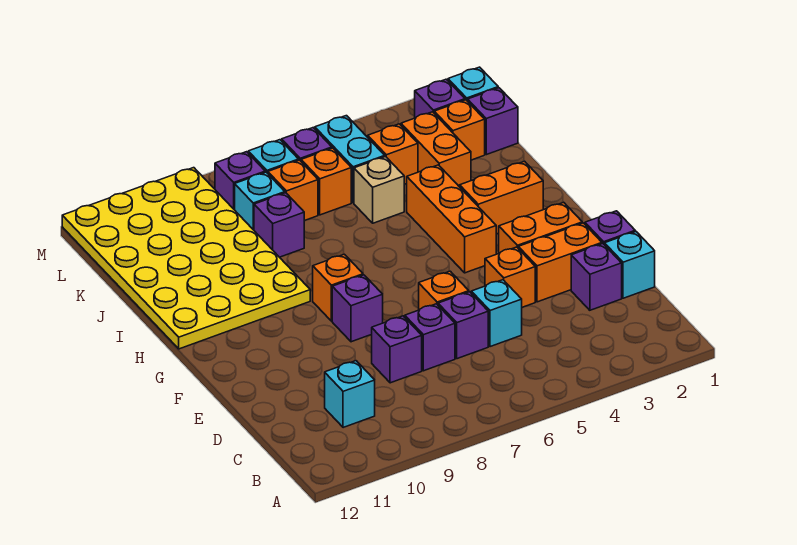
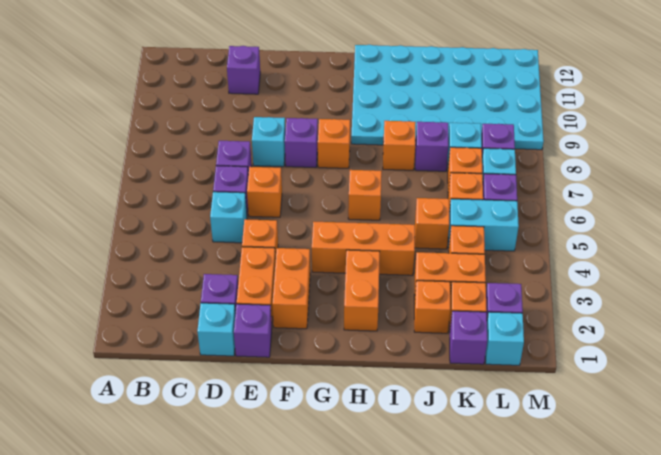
cyan brick C10 level 1 -> cyan brick E8 level 1
purple brick D8 level 1 -> purple brick D11 level 1
none -> orange brick H6 level 1
yellow plate H9:M12 level 1 -> cyan plate H9:M12 level 1
none -> orange brick I8 level 1
none -> orange brick J2 level 1
tan brick J5 level 1 -> orange brick J5 level 1

